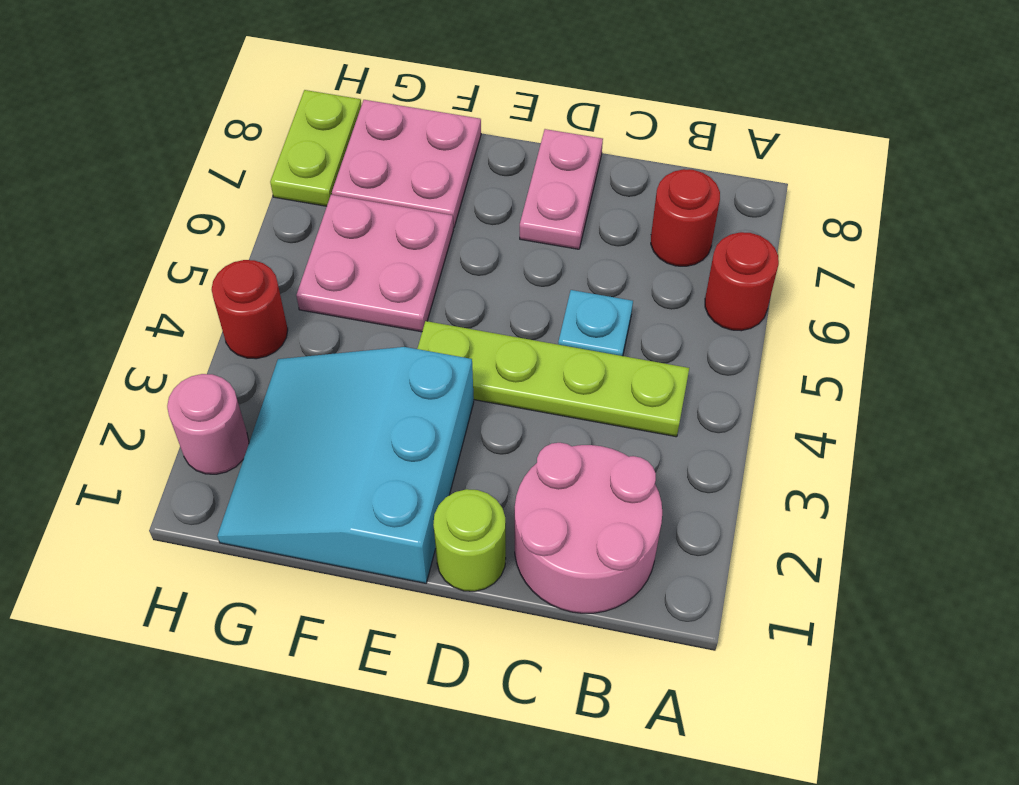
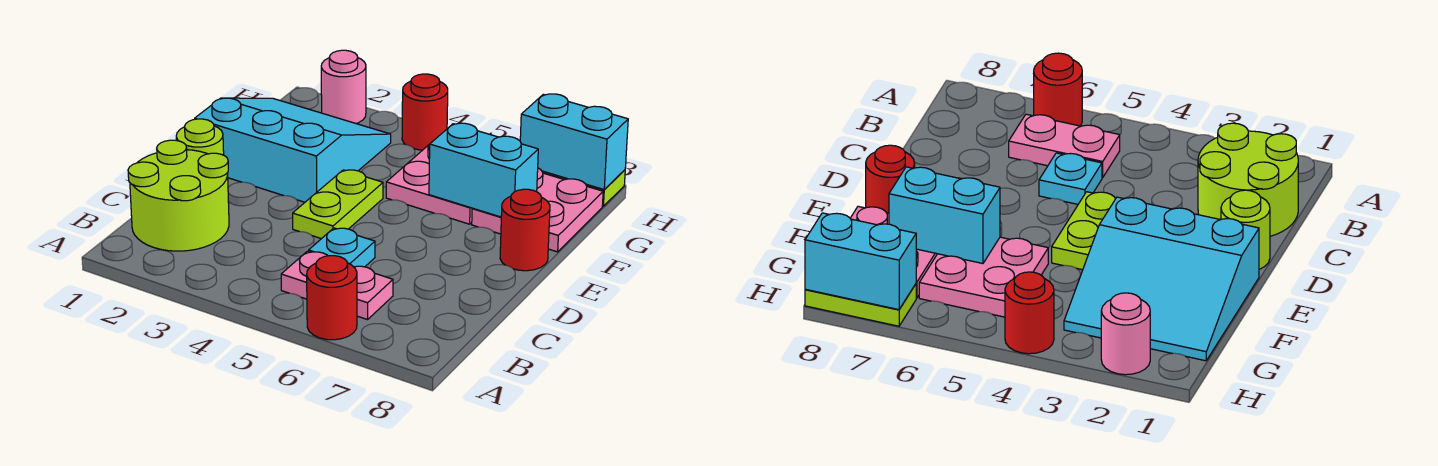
pink round brick B1:C2 level 1 -> lime round brick B1:C2 level 1
lime plate B4:E4 level 1 -> lime plate D4:E4 level 1
red round brick B7 level 1 -> red round brick E8 level 1
pink plate D7:D8 level 1 -> pink plate B5:B6 level 1
none -> cyan brick F6:F7 level 2
none -> cyan brick H7:H8 level 2

